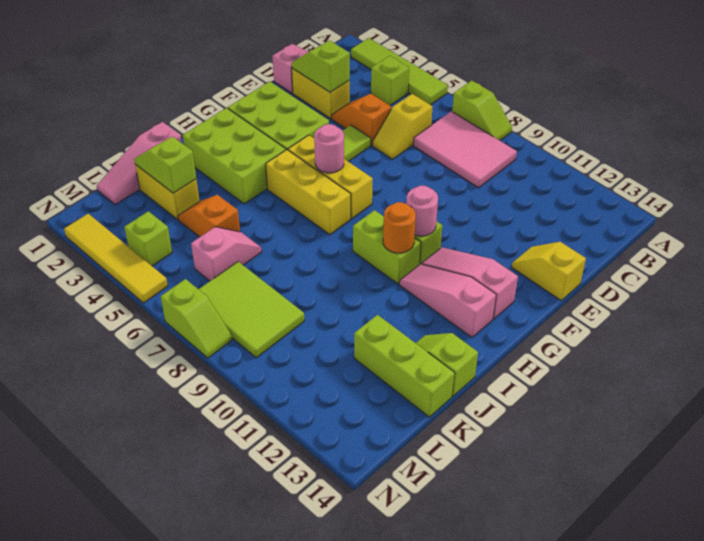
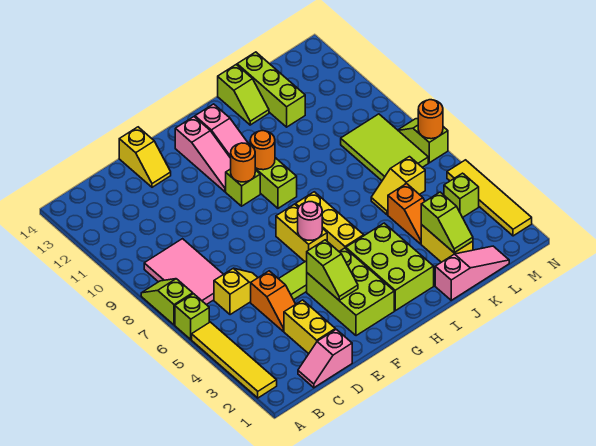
lime tile A2:A5 level 1 -> yellow tile A2:A5 level 1
lime brick B4 level 1 -> lime brick A6 level 1
lime slope D2:D3 level 2 top 3 -> lime slope F3:F4 level 2 top 4
yellow brick G5:G7 level 1 -> yellow brick G6:G7 level 1
pink round brick G10 level 2 -> orange round brick G10 level 2
pink slope K6:L6 level 1 top L -> yellow slope K6:L6 level 1 top L
none -> orange round brick N7 level 2

